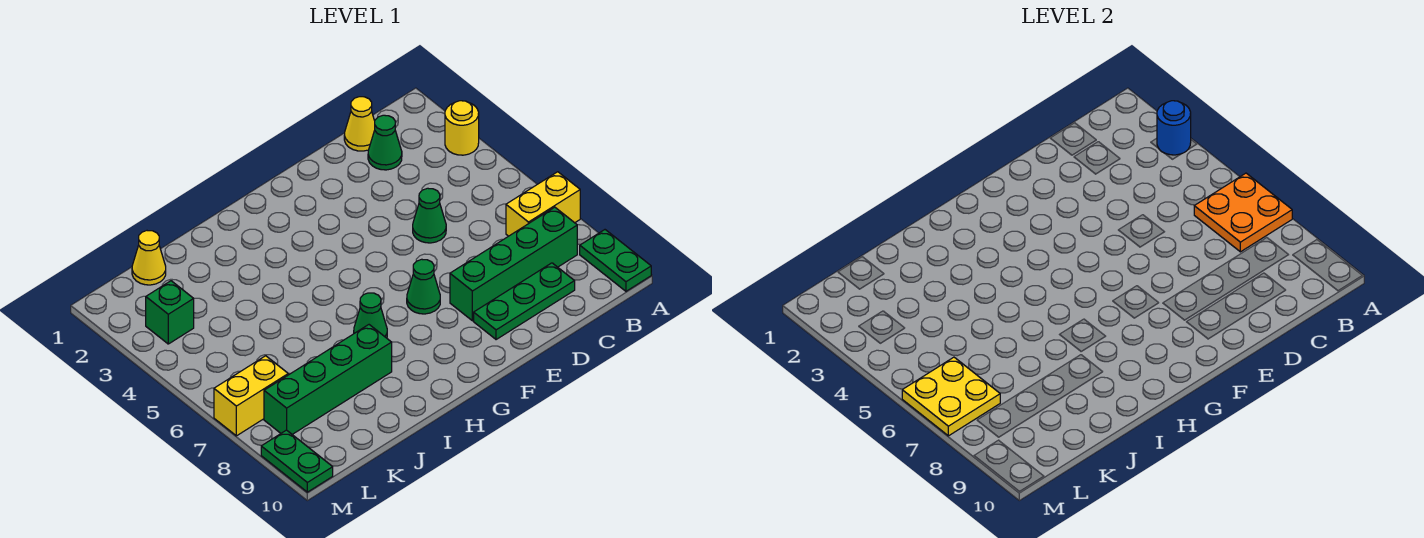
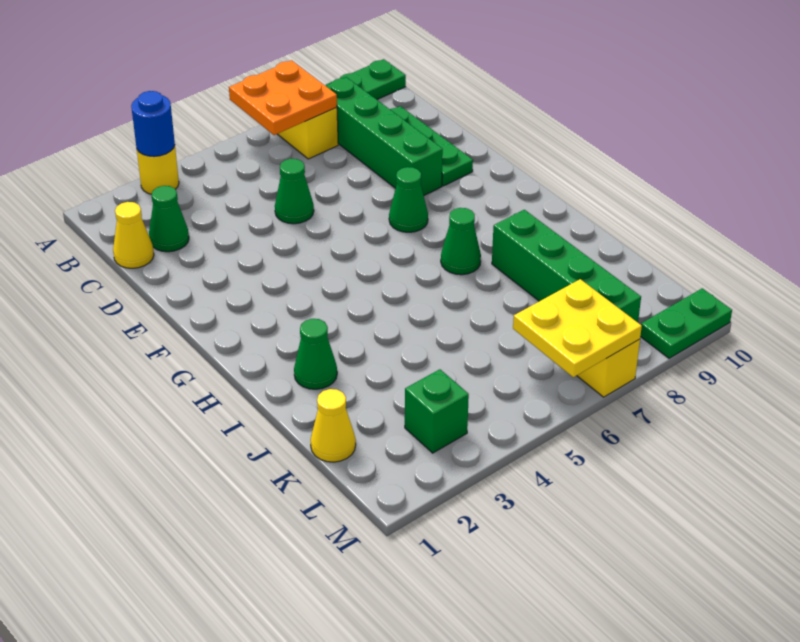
none -> green cone I2 level 1

